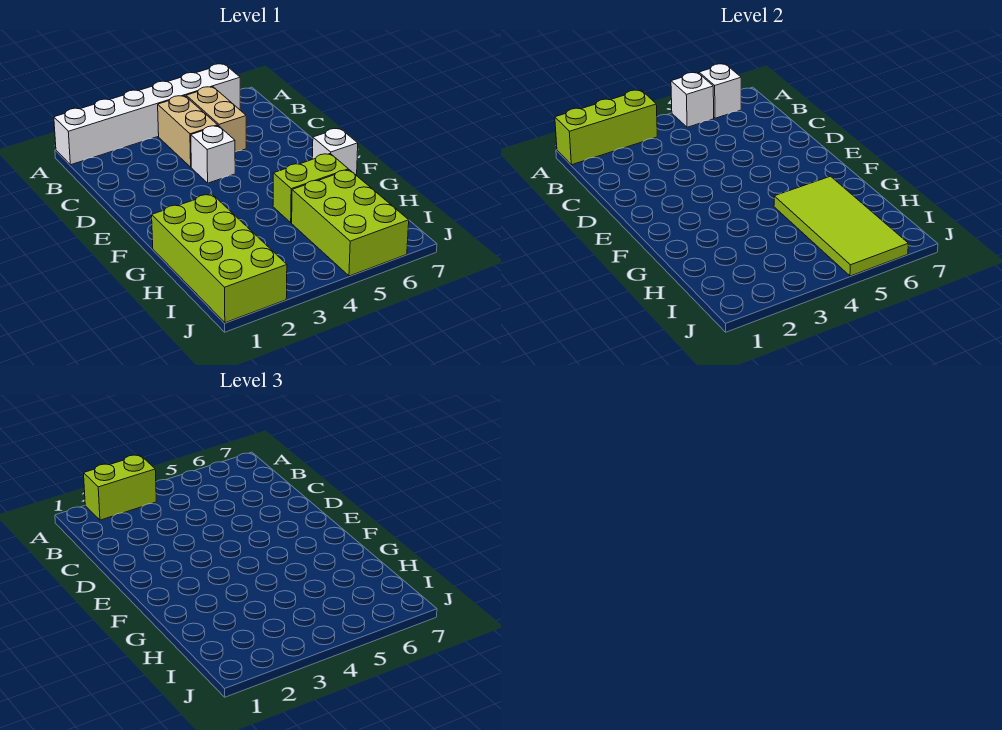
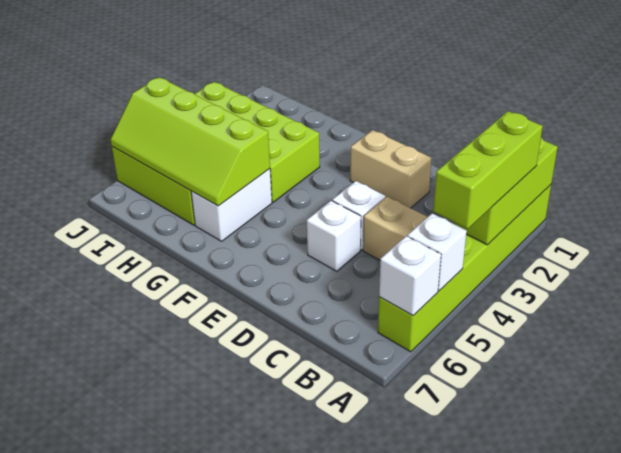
white brick A1:A6 level 1 -> lime brick A1:A6 level 1
lime brick A2:A3 level 3 -> lime brick A2:A4 level 3
tan brick B5:C5 level 1 -> tan brick D2:E2 level 1
white brick F7 level 1 -> white brick D5 level 1
lime brick G1:J2 level 1 -> lime brick G3:J4 level 1
lime brick G5:G6 level 1 -> white brick G5:G6 level 1
lime tile G5:J6 level 2 -> lime slope G5:J6 level 2 top 5

